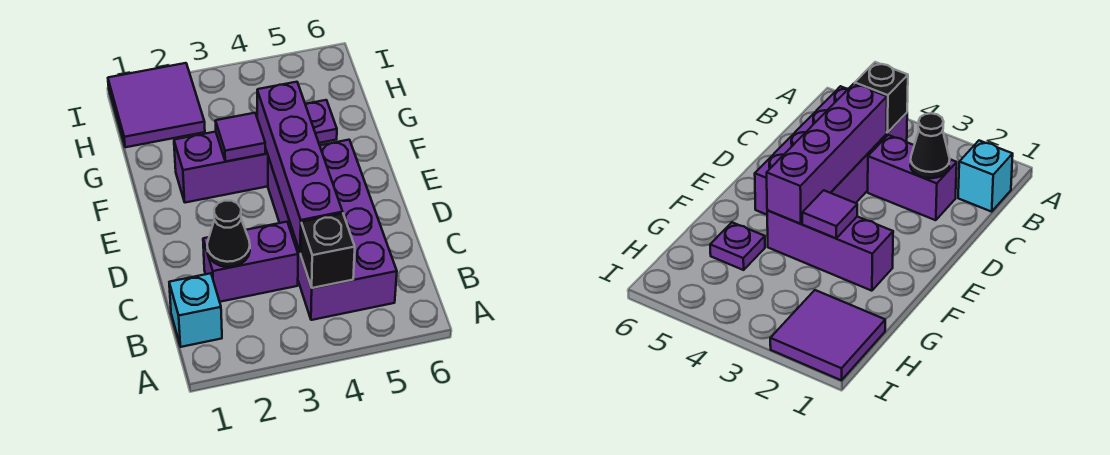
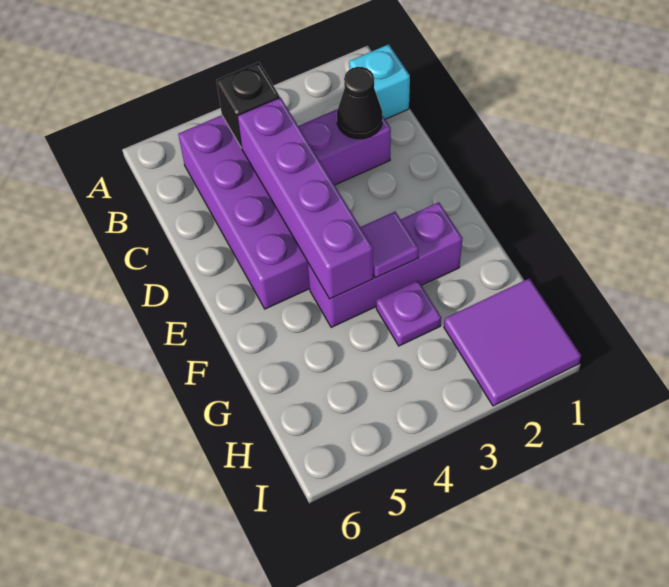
purple plate G5 level 1 -> purple plate G3 level 1

